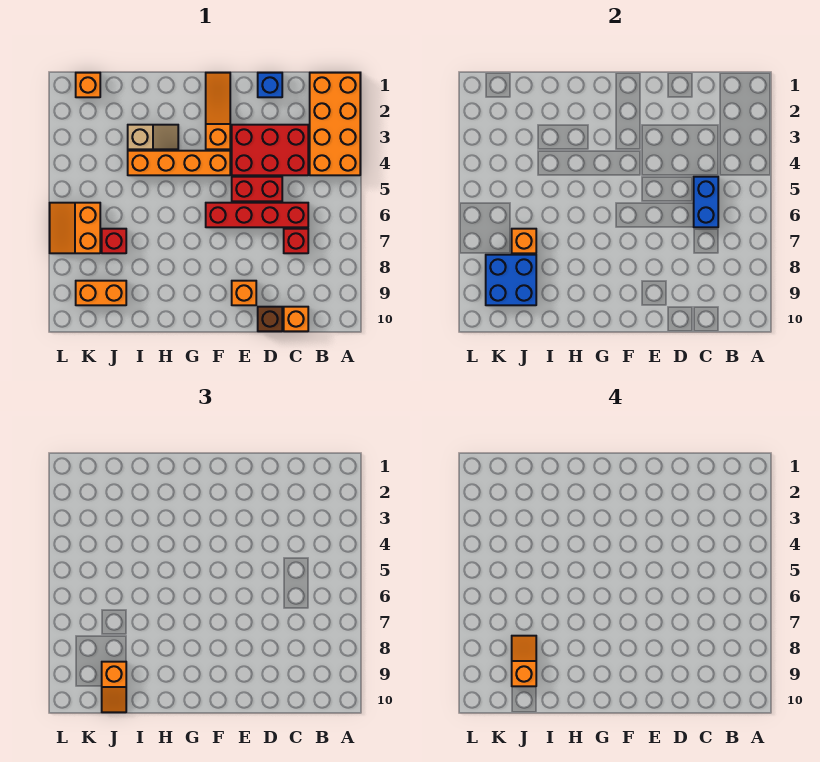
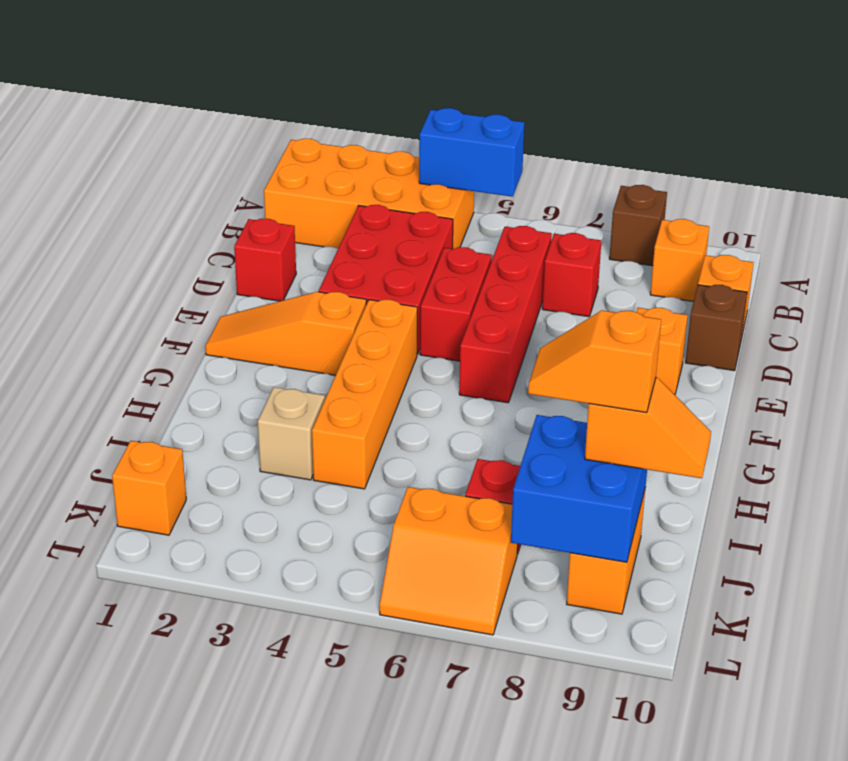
none -> brown brick A8 level 1
blue brick C5:C6 level 2 -> blue brick A4:A5 level 2
blue brick D1 level 1 -> red brick D1 level 1
orange brick J7 level 2 -> orange brick B9 level 1

